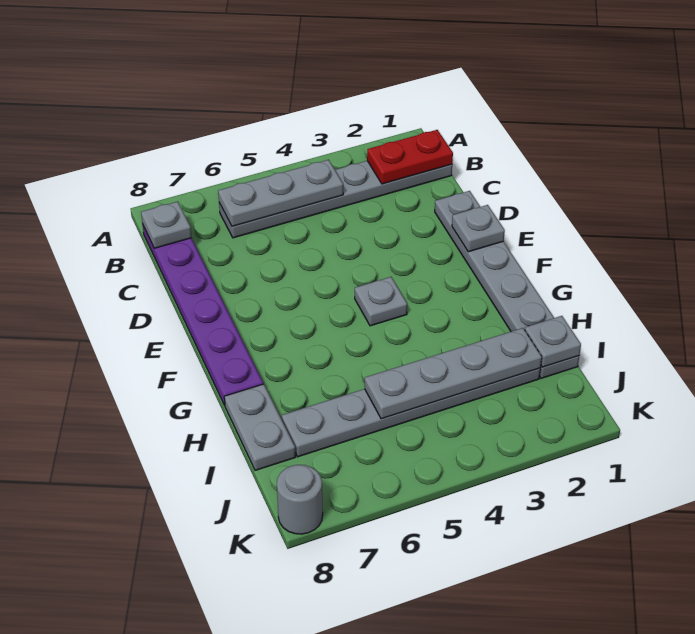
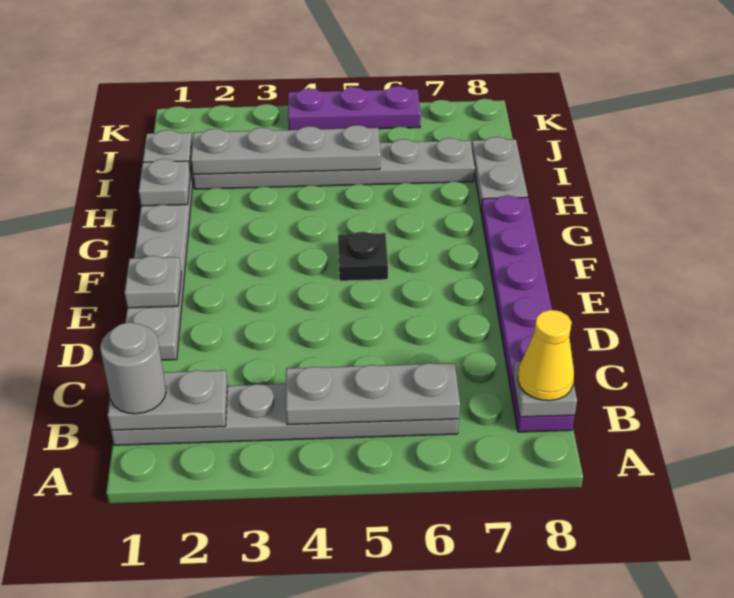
red plate B1:B2 level 2 -> grey plate B1:B2 level 2
none -> yellow cone B8 level 3
grey plate F4 level 1 -> grey plate H1 level 2
none -> black plate F5 level 1
none -> purple plate K4:K6 level 1
grey round brick K8 level 1 -> grey round brick B1 level 3

